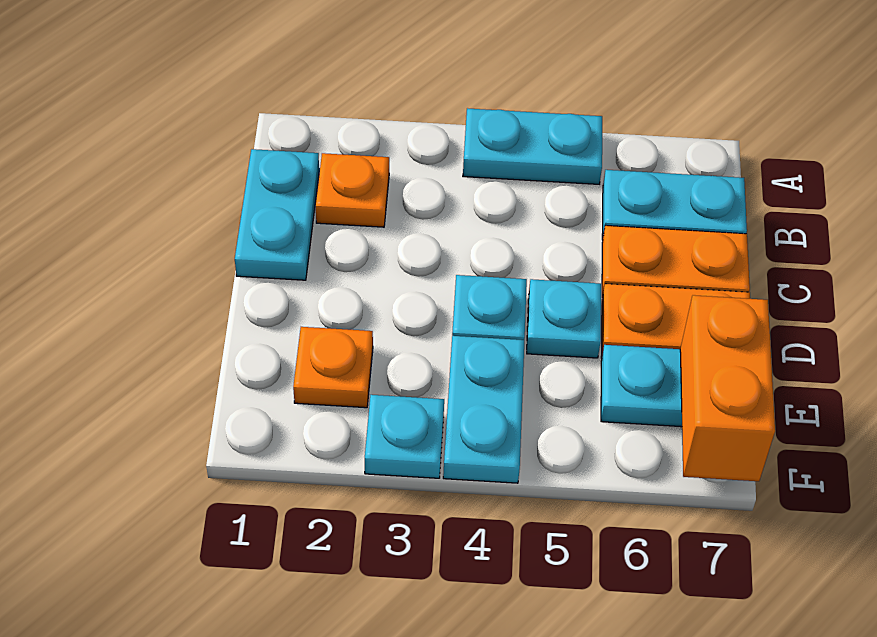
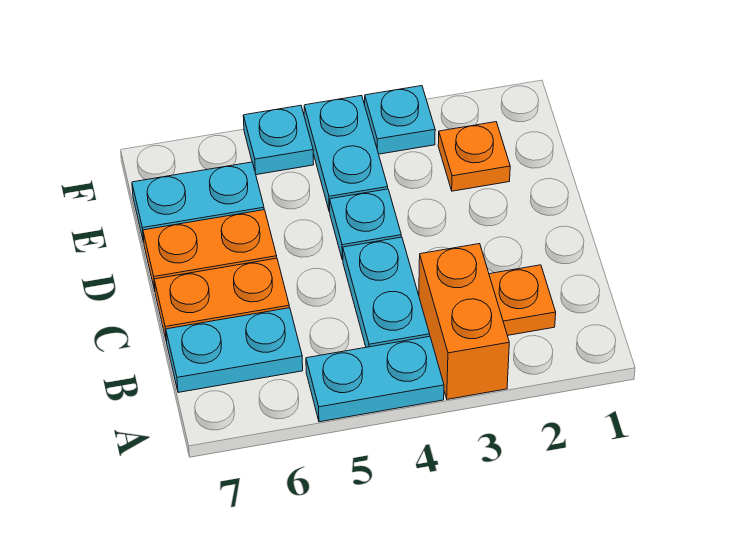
cyan plate B1:C1 level 1 -> cyan plate B4:C4 level 1
cyan plate D5 level 1 -> cyan plate F5 level 1
orange brick E7:F7 level 2 -> orange brick A3:B3 level 1

